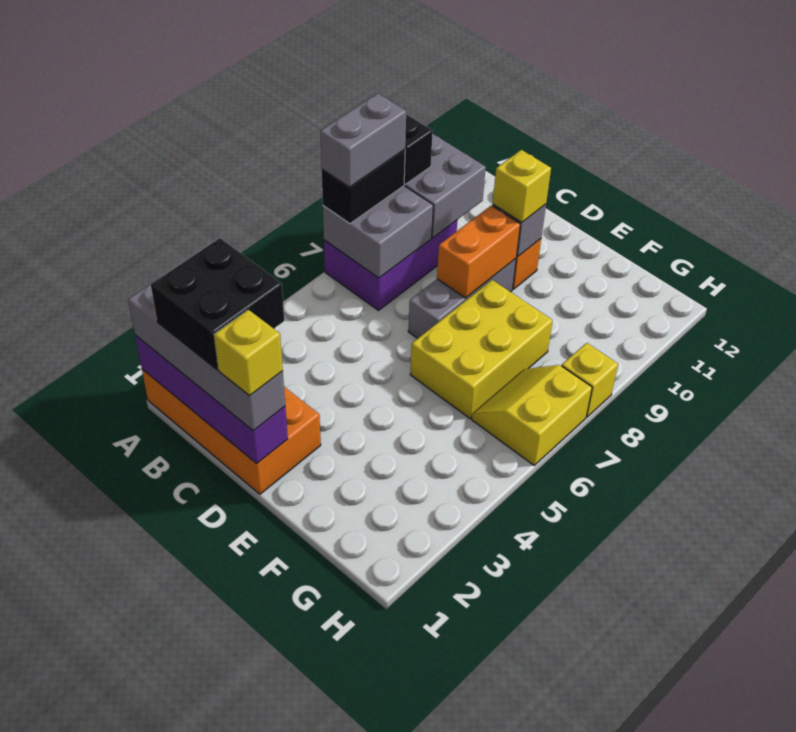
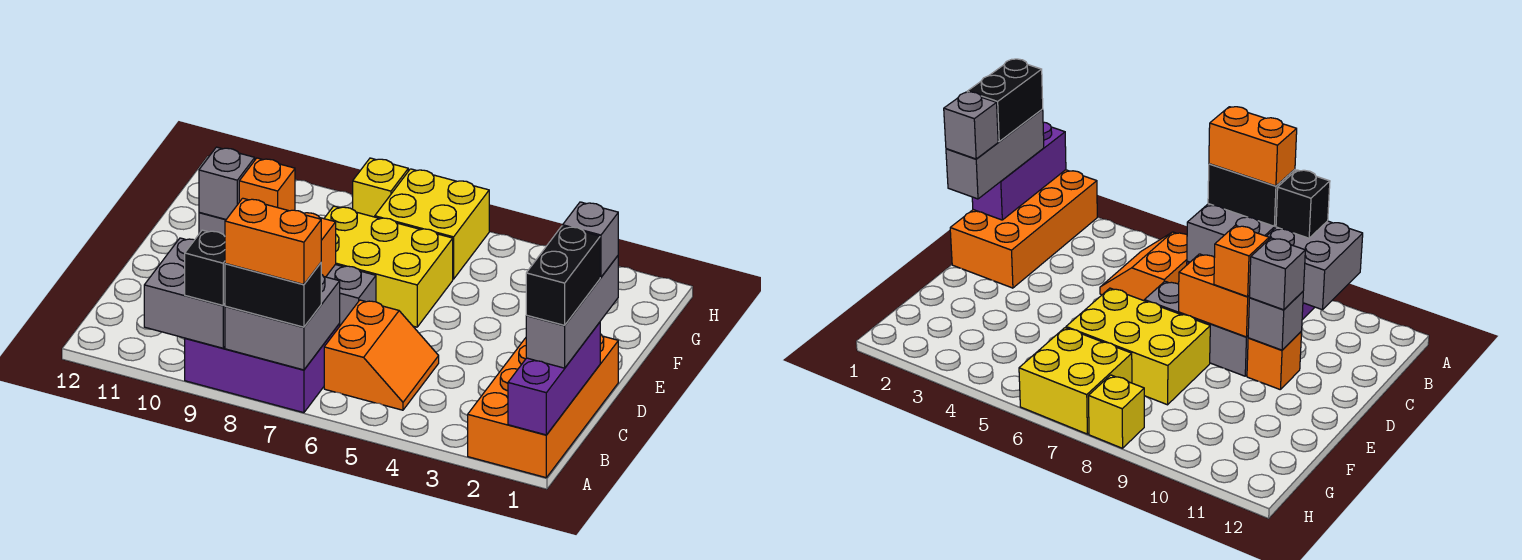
purple brick A1:D1 level 2 -> purple brick A1:C1 level 2
grey brick A1:D1 level 3 -> grey brick B1:D1 level 3
grey brick A7:A8 level 4 -> orange brick A7:A8 level 4
black brick B1:C2 level 4 -> black brick B1:C1 level 4
none -> orange slope B5:C6 level 1 top 6
yellow brick D1 level 4 -> grey brick D1 level 4
none -> orange brick D9 level 3
yellow brick D10 level 3 -> grey brick D10 level 3
yellow slope G6:H7 level 1 top H -> yellow brick G6:H7 level 1

